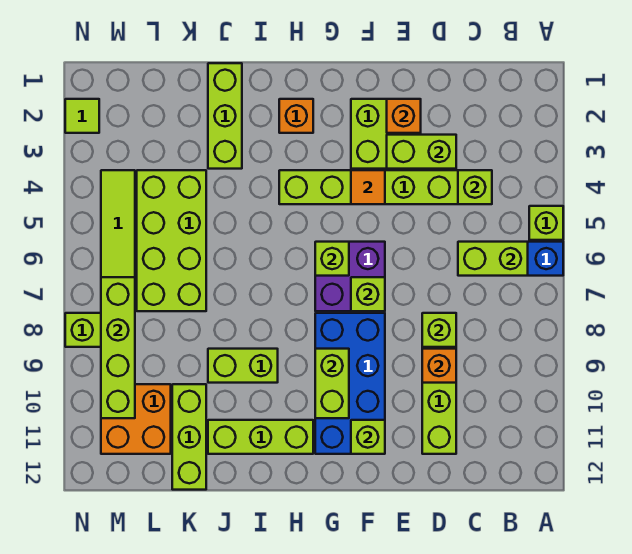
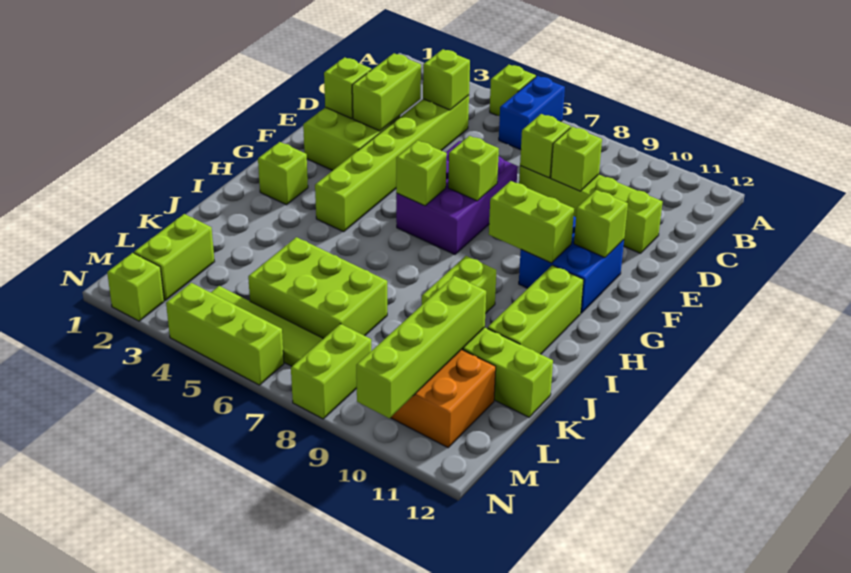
lime brick B6:C6 level 2 -> lime brick L2:M2 level 1
orange brick D9 level 2 -> lime brick D9 level 2
orange brick E2 level 2 -> lime brick E2 level 2
orange tile F4 level 2 -> none
purple brick F6:G7 level 1 -> purple brick E6:G7 level 1
blue brick F8:G11 level 1 -> blue brick F10:G11 level 1
orange brick H2 level 1 -> lime brick H2 level 1
lime brick J1:J3 level 1 -> lime brick N4:N6 level 1
lime brick K4:L7 level 1 -> lime brick K5:L7 level 1
lime brick M7:M10 level 2 -> lime brick K10:N10 level 2
lime tile N2 level 1 -> lime brick N2 level 1

